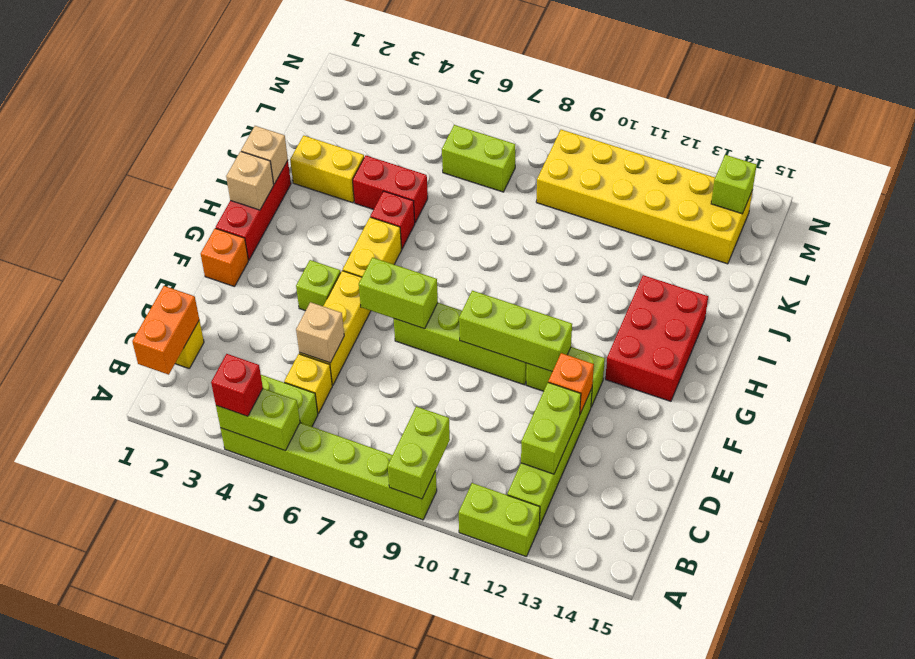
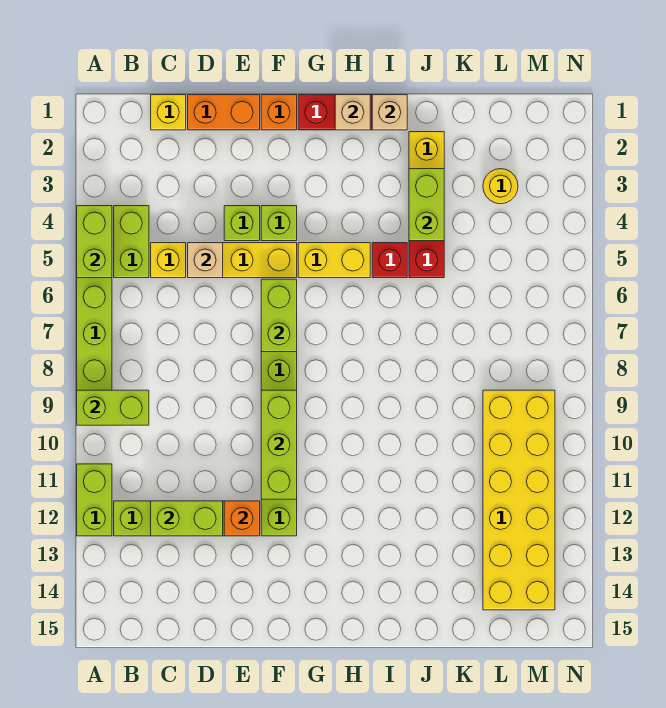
red brick A4 level 3 -> none
orange brick B1:C1 level 2 -> orange brick D1:E1 level 1
red brick G13:I14 level 1 -> none
none -> yellow round brick L3 level 1
lime brick L6:L7 level 1 -> lime brick J3:J4 level 2
lime brick M14 level 2 -> lime brick E4 level 1

